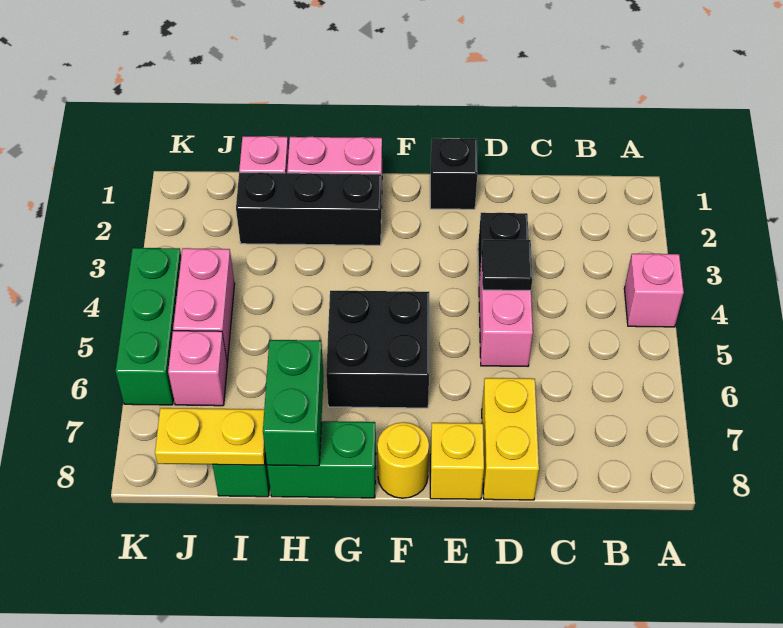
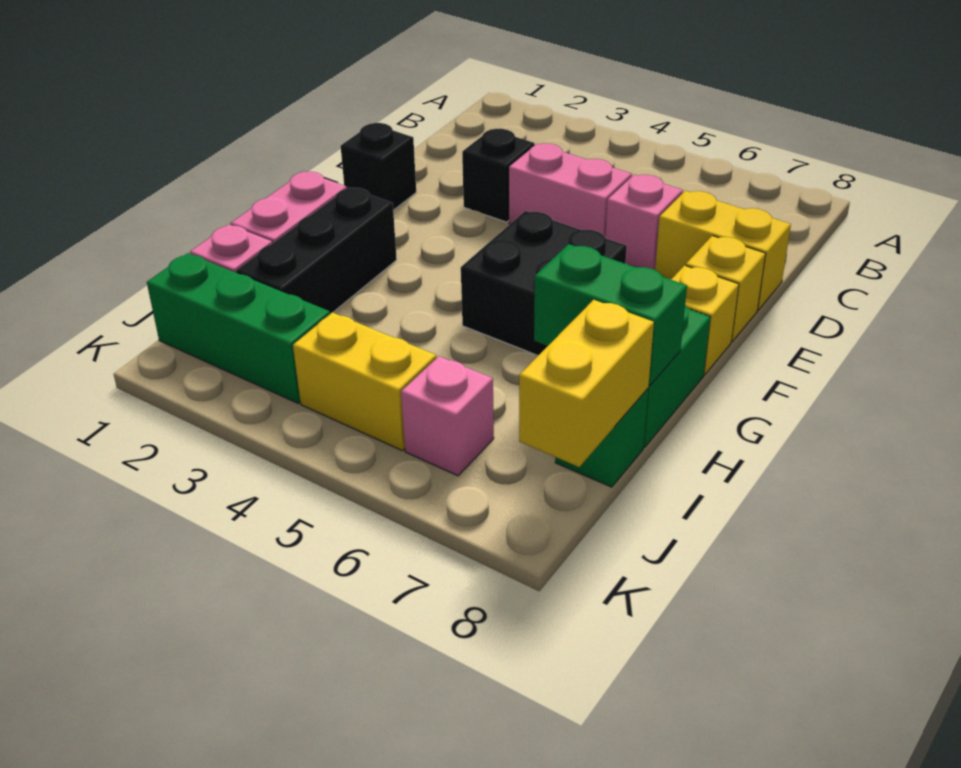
pink brick A4 level 1 -> pink brick D6 level 1
black tile D4 level 2 -> none
yellow round brick F8 level 1 -> yellow brick F8 level 1
yellow plate I8:J8 level 2 -> yellow brick I8:J8 level 2
pink brick J4:J5 level 1 -> yellow brick J4:J5 level 1
green brick K4:K6 level 1 -> green brick J1:J3 level 1

